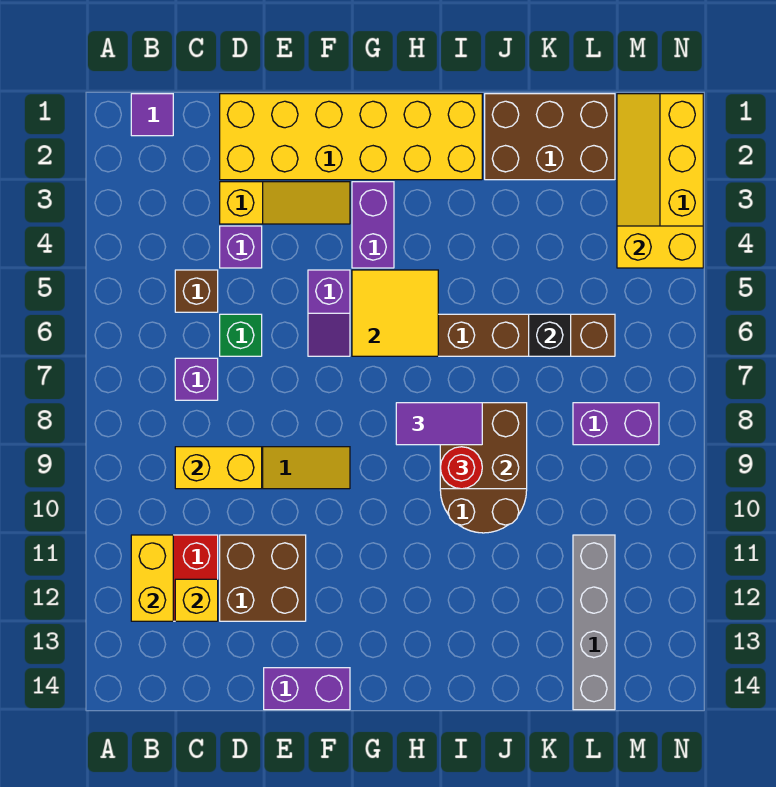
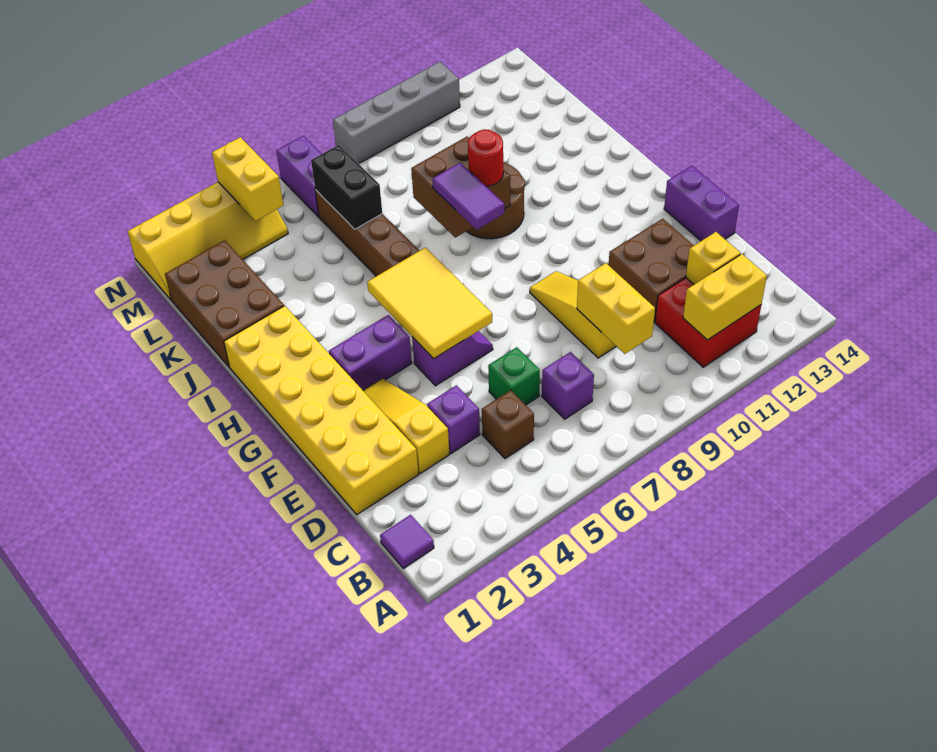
yellow tile G5:H6 level 2 -> yellow tile F5:H6 level 2
black brick K6 level 2 -> black brick K6:L6 level 2
purple brick L8:M8 level 1 -> purple brick M6:N6 level 1
grey brick L11:L14 level 1 -> grey brick N8:N11 level 1

